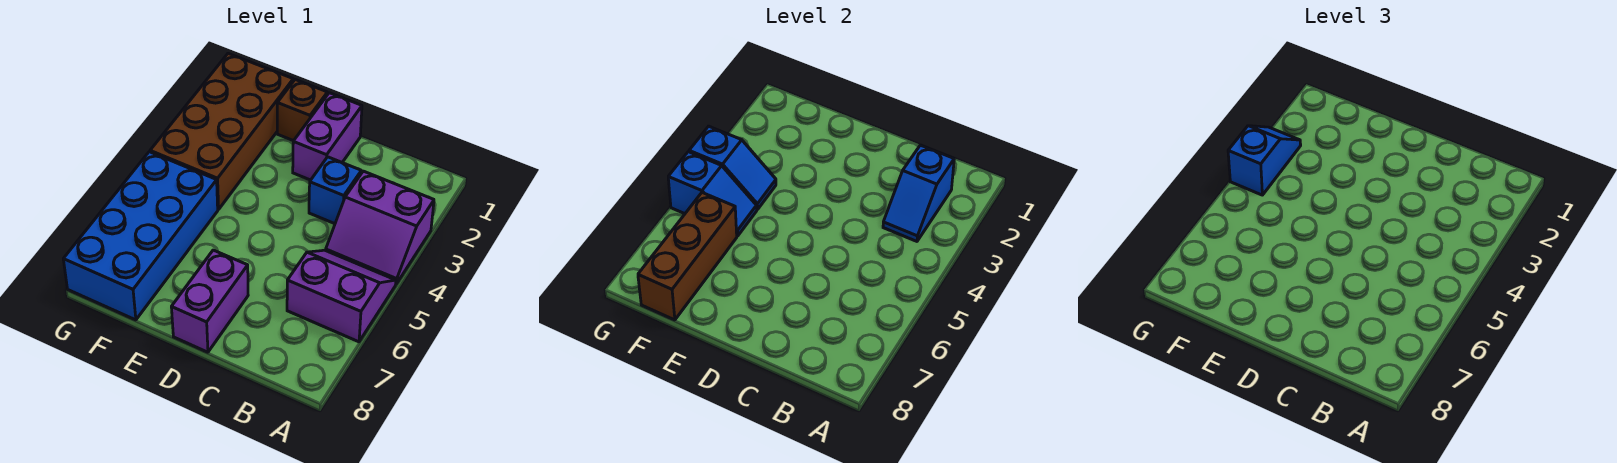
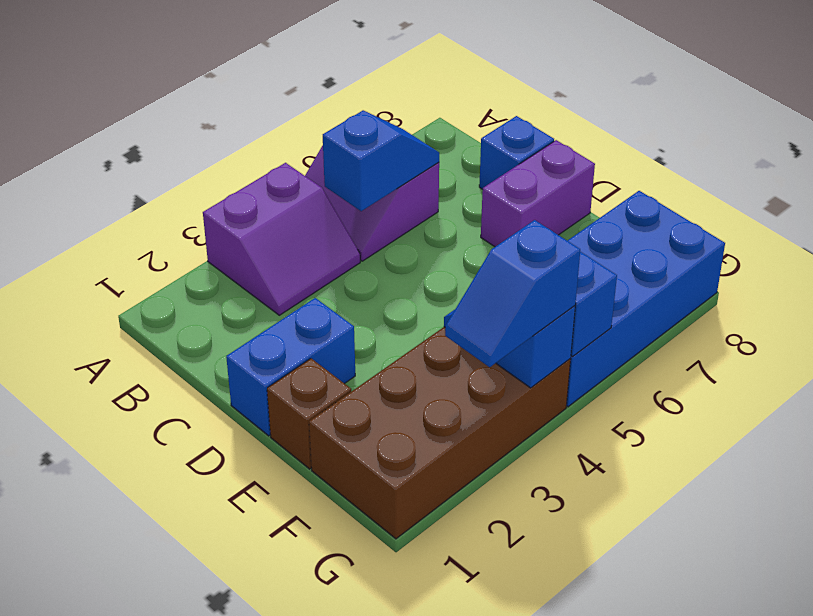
purple slope A3:B4 level 1 top 3 -> purple slope A3:B4 level 1 top A
blue slope B2:B3 level 2 top 2 -> blue slope B5:B6 level 2 top 5
blue brick C3 level 1 -> blue brick C8 level 1
purple brick D1:D2 level 1 -> blue brick D1:D2 level 1
brown brick F6:F8 level 2 -> none

